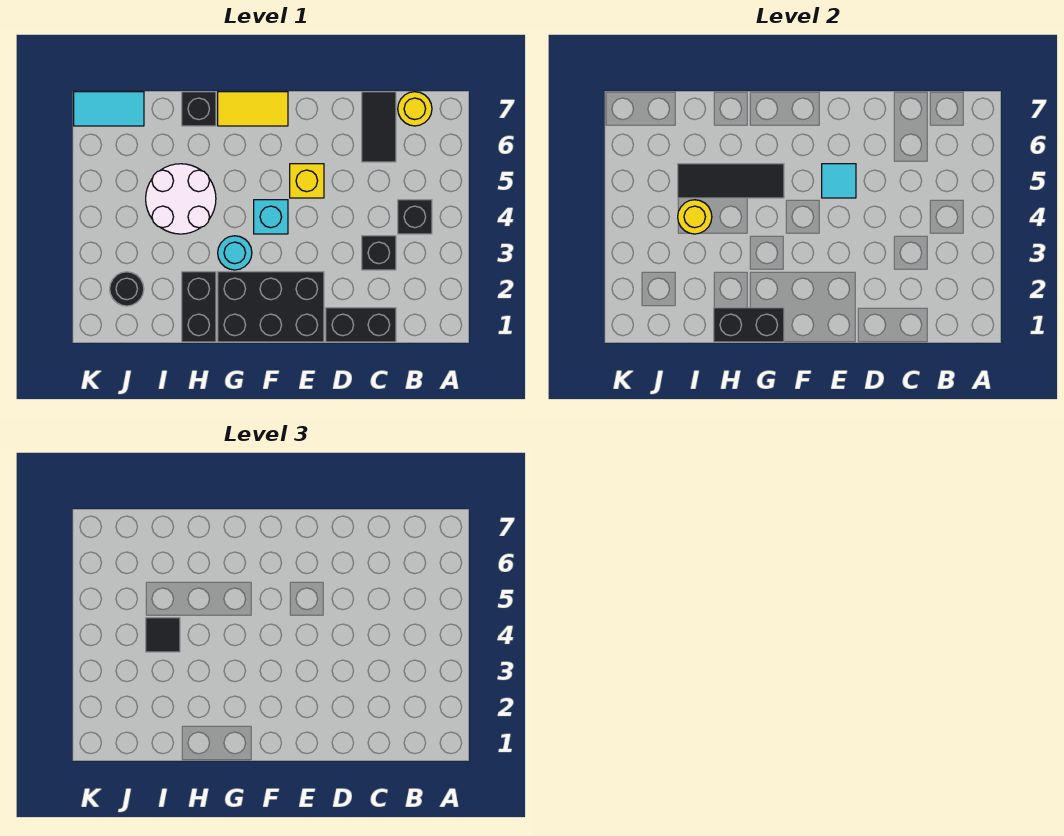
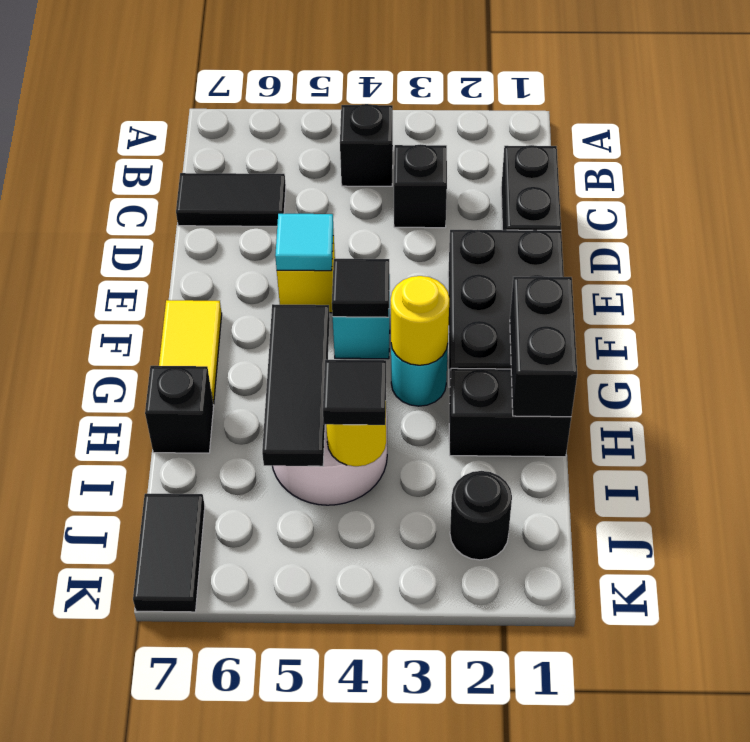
yellow round brick B7 level 1 -> yellow round brick G3 level 2
none -> black tile F4 level 2
cyan tile J7:K7 level 1 -> black tile J7:K7 level 1

